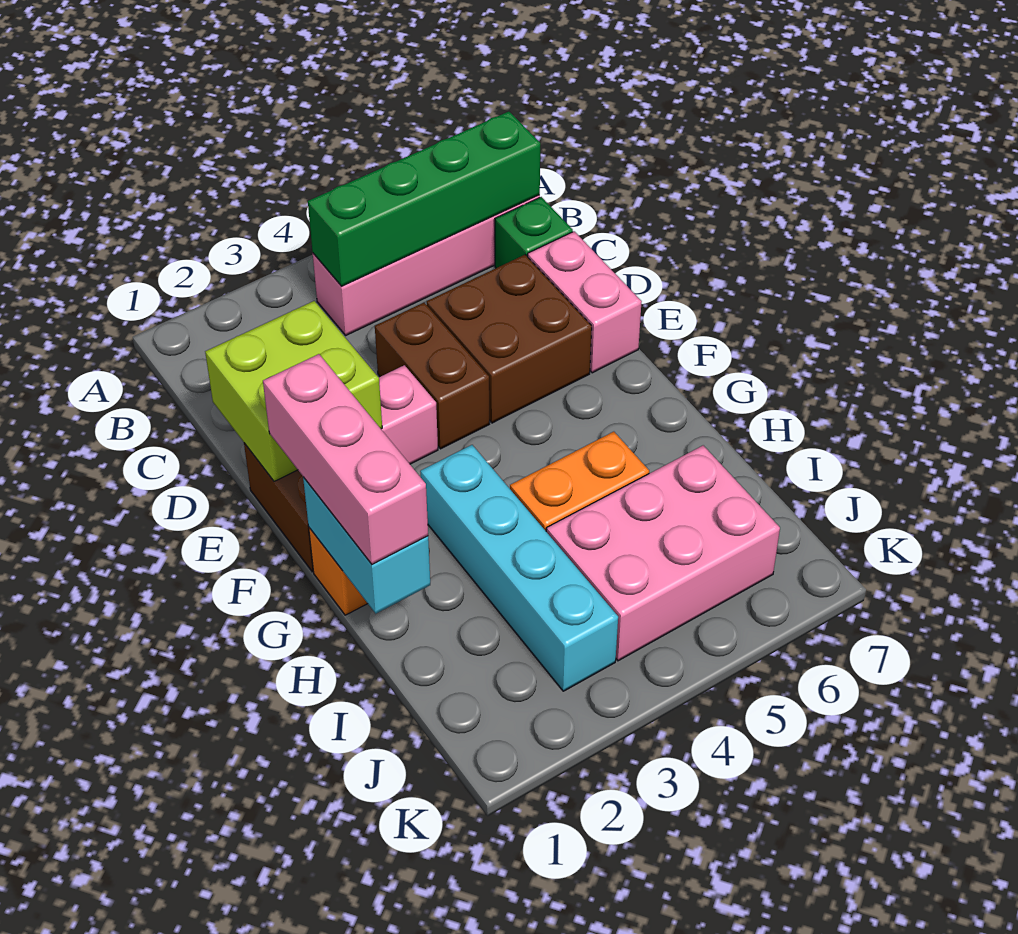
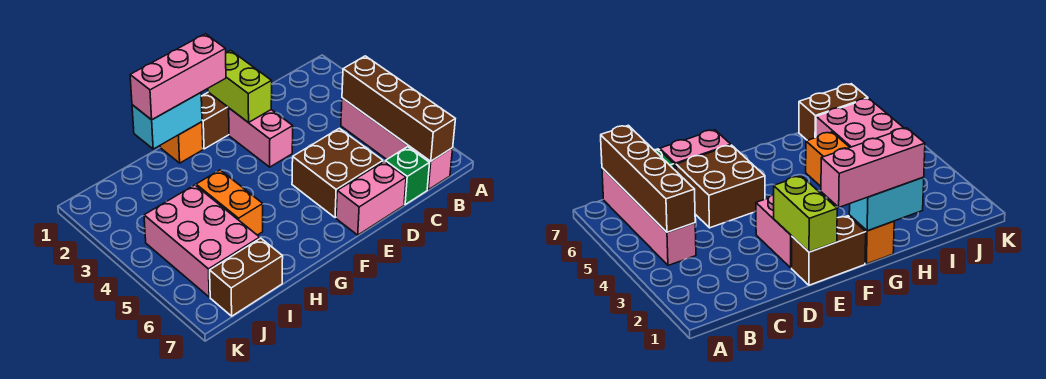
green brick B4:B7 level 2 -> brown brick B4:B7 level 2
lime brick D1:E2 level 2 -> lime brick E1:E2 level 2
brown brick D4:E4 level 1 -> brown brick I7:J7 level 1
cyan brick G3:J3 level 1 -> none

